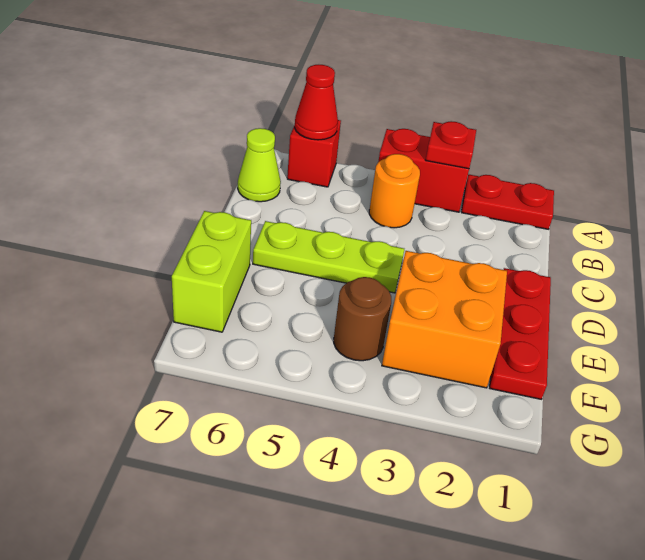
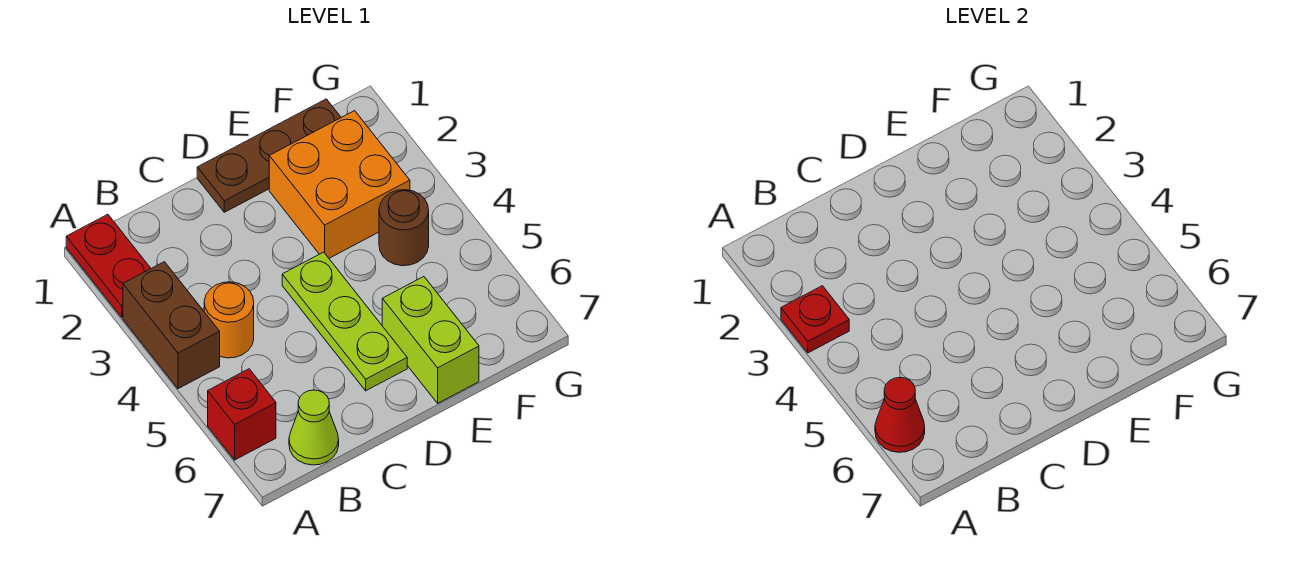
red brick A3:A4 level 1 -> brown brick A3:A4 level 1
red plate D1:F1 level 1 -> brown plate D1:F1 level 1
lime brick E7:F7 level 1 -> lime brick E6:E7 level 1

